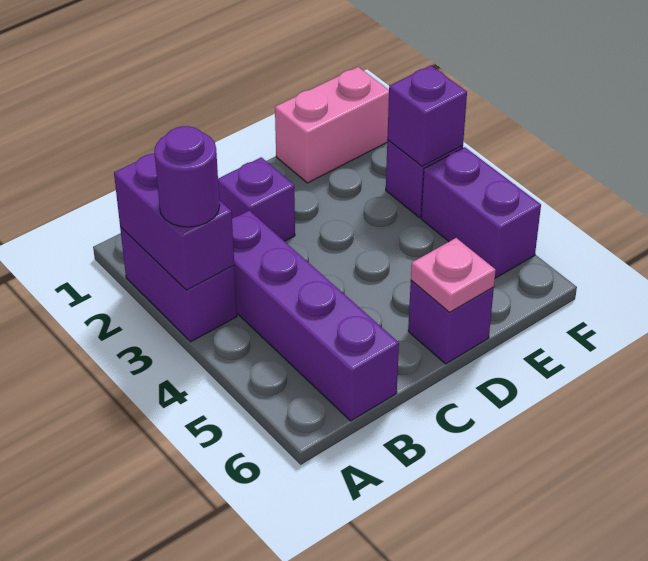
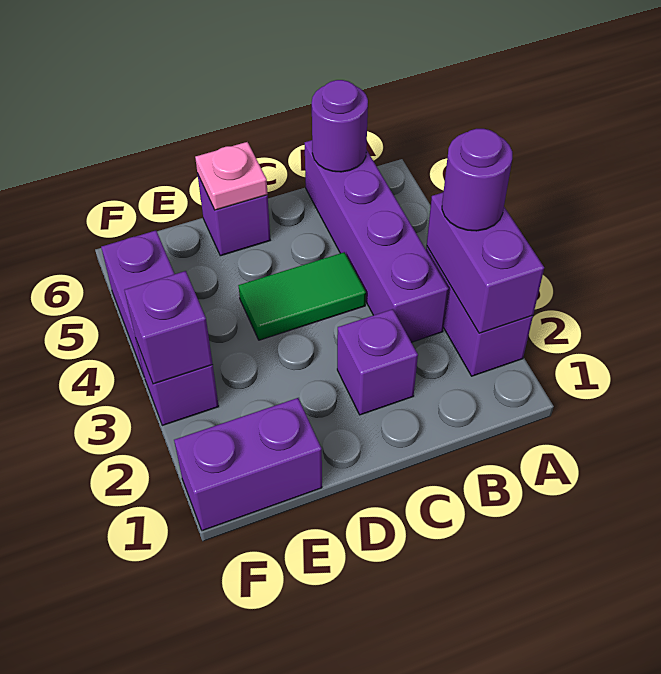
none -> purple round brick B6 level 2
none -> green tile C4:D4 level 1
pink brick E1:F1 level 1 -> purple brick E1:F1 level 1

